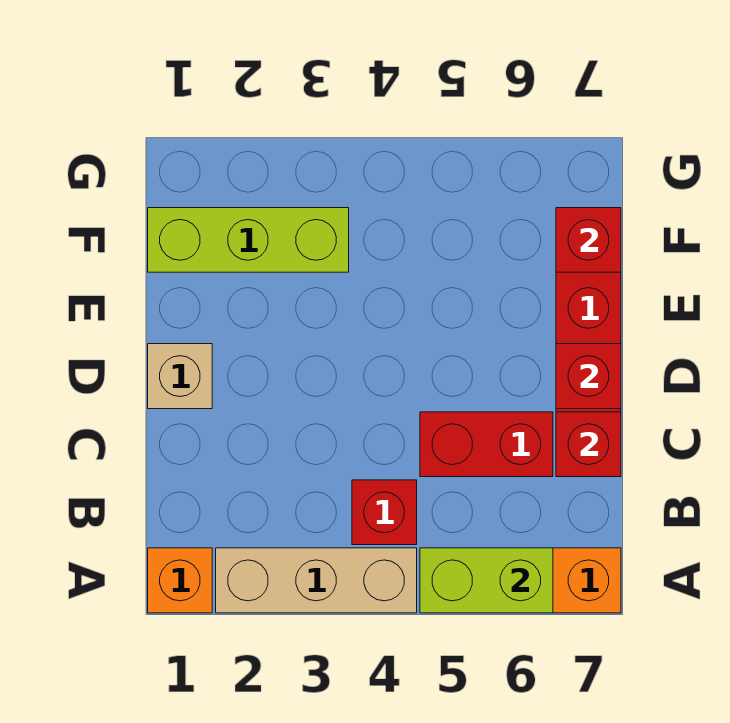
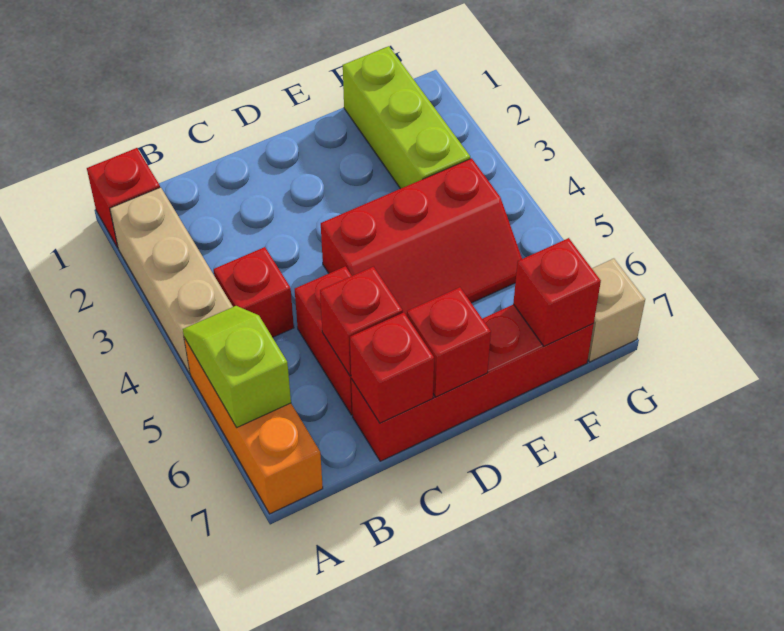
orange brick A1 level 1 -> red brick A1 level 1
lime brick A5:A6 level 2 -> lime slope A5:A6 level 2 top 6
none -> red brick C6 level 2
tan brick D1 level 1 -> tan brick G7 level 1
none -> red slope D4:F5 level 1 top 4

